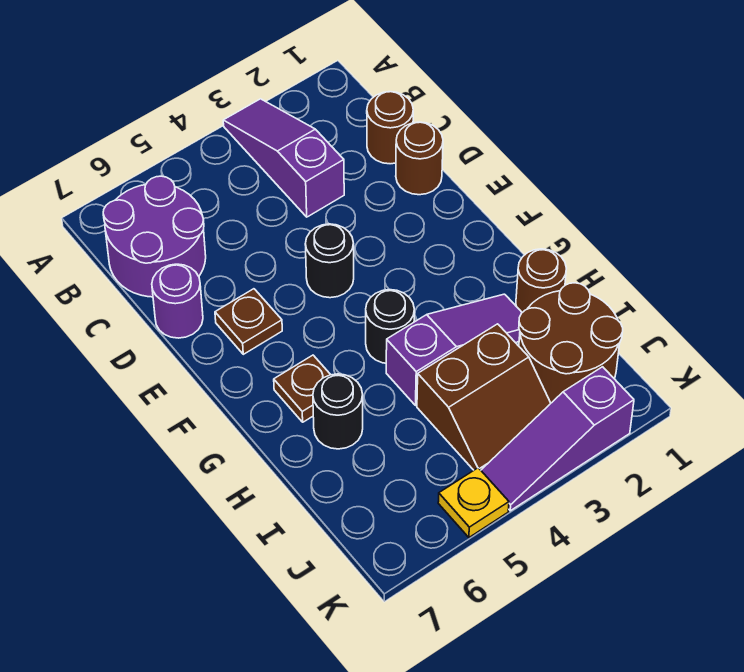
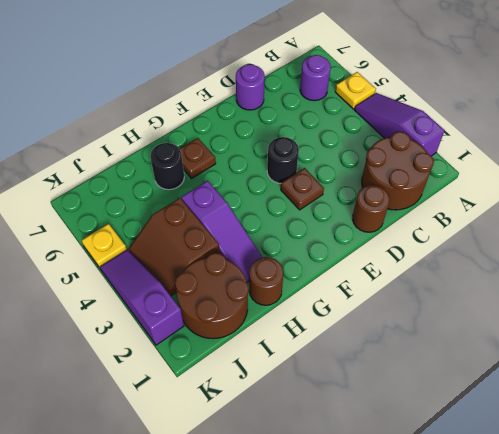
purple slope A3:C3 level 1 top C -> purple slope A2:A4 level 1 top 2
none -> yellow plate A5 level 1
purple round brick B6:C7 level 1 -> purple round brick B6 level 1
brown round brick C1 level 1 -> brown round brick B1:C2 level 1
brown plate E6 level 1 -> brown plate E3 level 1
black round brick G4 level 1 -> none

